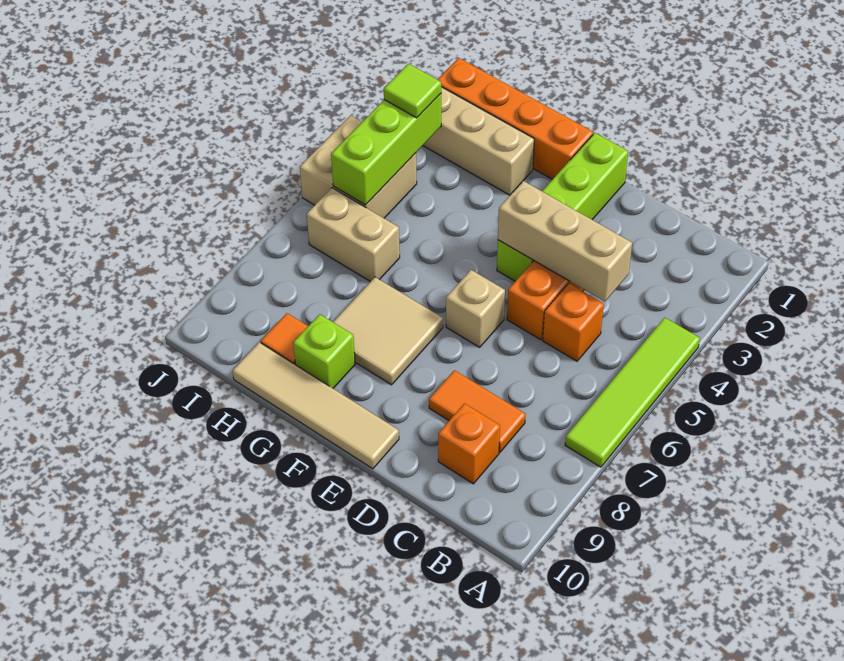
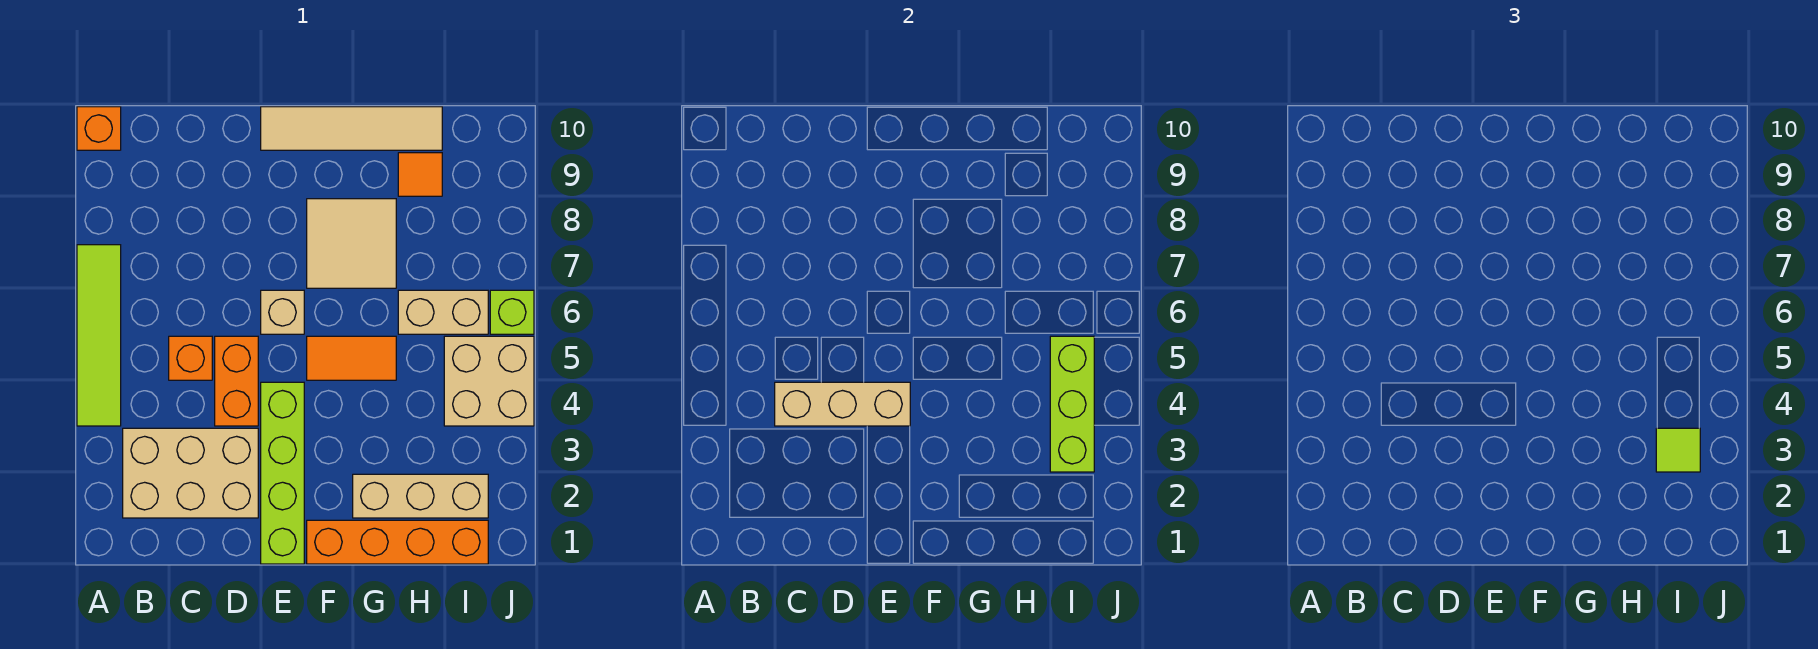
none -> tan brick B2:D3 level 1
orange tile C8:D8 level 1 -> orange tile F5:G5 level 1
orange brick C9 level 1 -> orange brick A10 level 1
lime brick G9 level 1 -> lime brick J6 level 1

